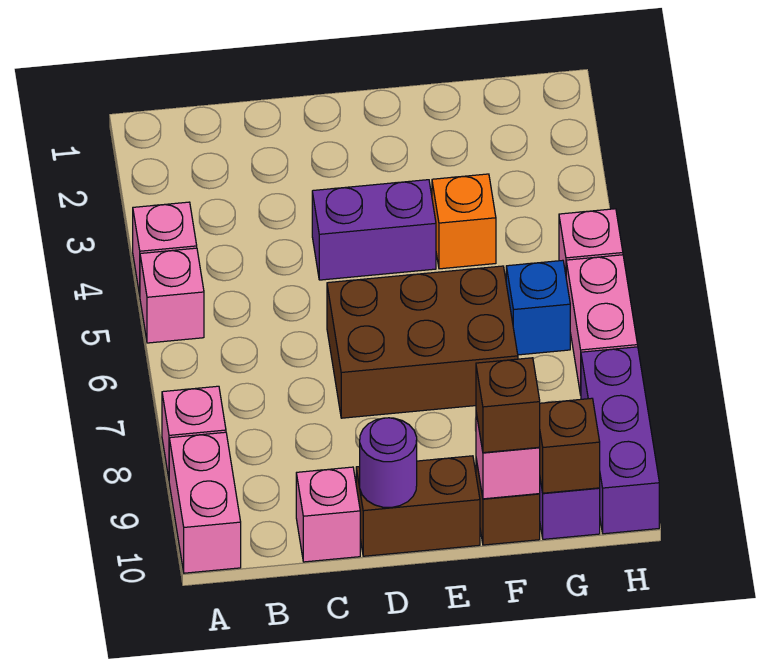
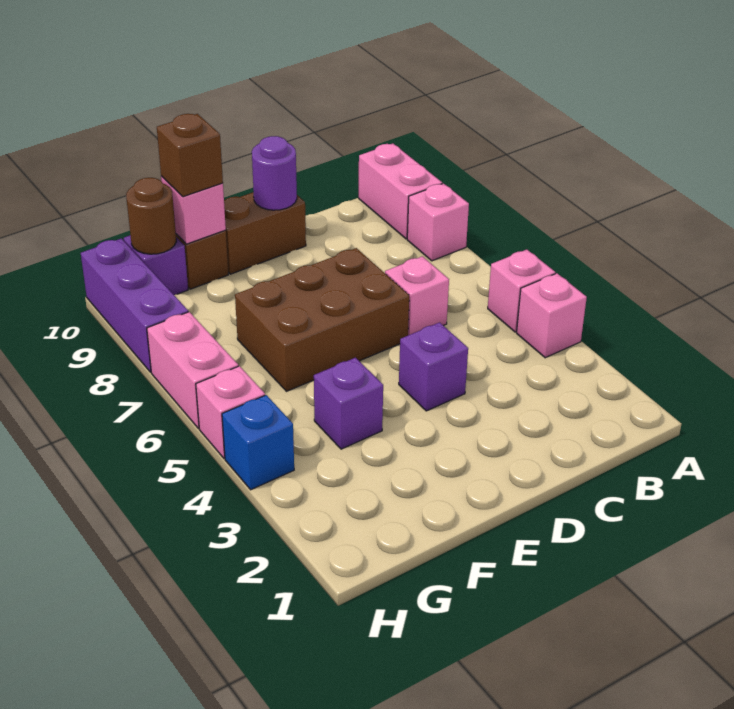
pink brick C10 level 1 -> pink brick C6 level 1
purple brick D4:E4 level 1 -> purple brick D4 level 1
orange brick F4 level 1 -> purple brick F4 level 1
blue brick G6 level 1 -> blue brick H4 level 1
brown brick G10 level 2 -> brown round brick G10 level 2

